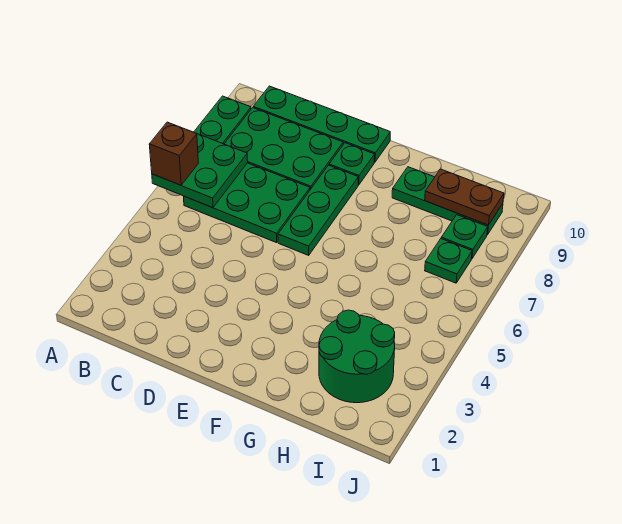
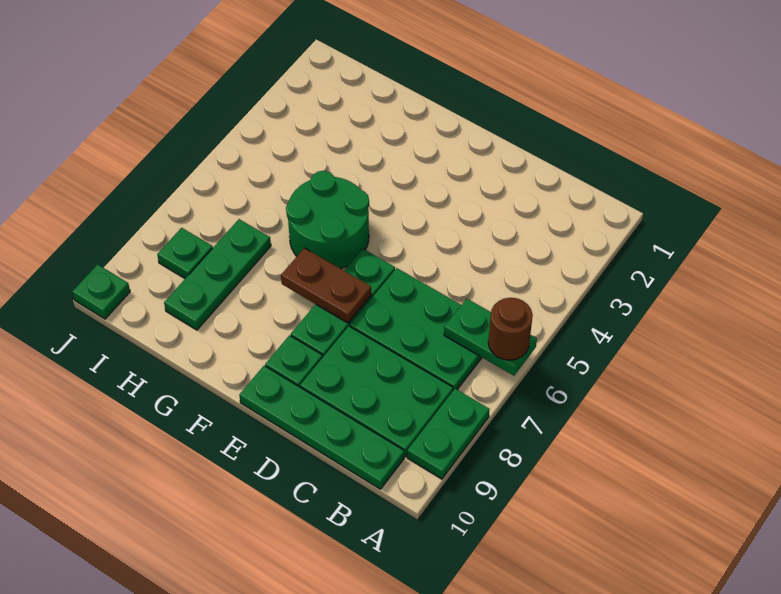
green plate A6:B7 level 2 -> green plate A6:B6 level 2
brown brick A6 level 3 -> brown round brick A6 level 3
green plate G9:I9 level 1 -> green plate H7:H9 level 1
green round brick H2:I3 level 1 -> green round brick F5:G6 level 1
brown plate H9:I9 level 2 -> brown plate E7:F7 level 2
green plate I7 level 1 -> green plate J10 level 1

